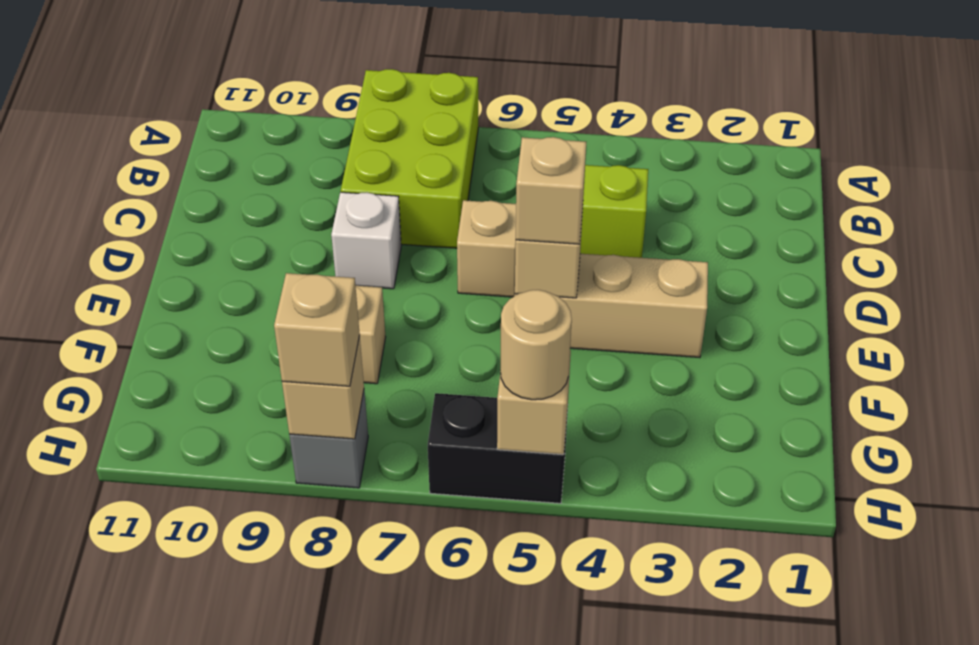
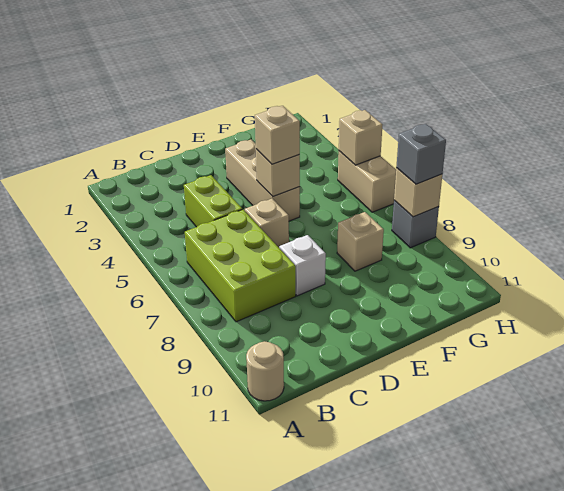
lime brick A7:C8 level 1 -> lime brick B6:C8 level 1
black brick H5:H6 level 1 -> tan brick H5:H6 level 1
tan round brick H5 level 3 -> tan round brick A11 level 1
tan brick H8 level 3 -> grey brick H8 level 3

